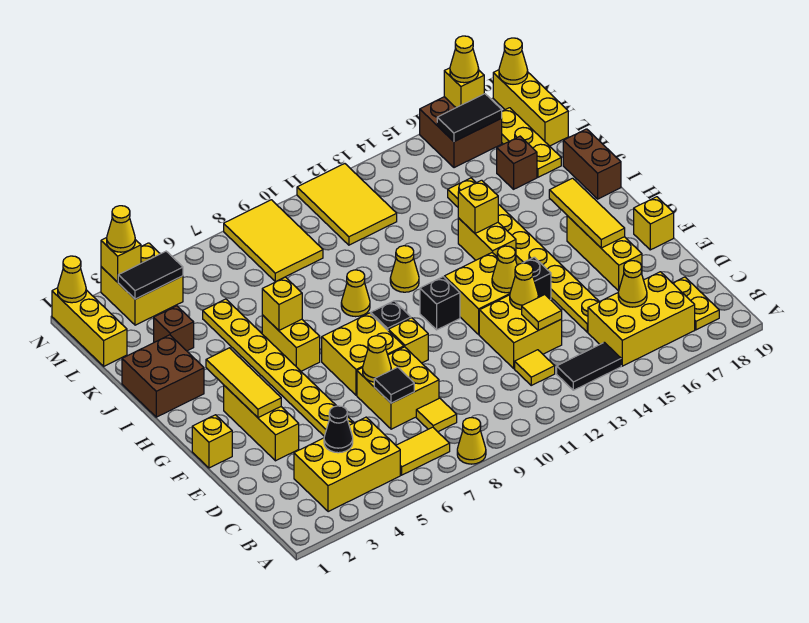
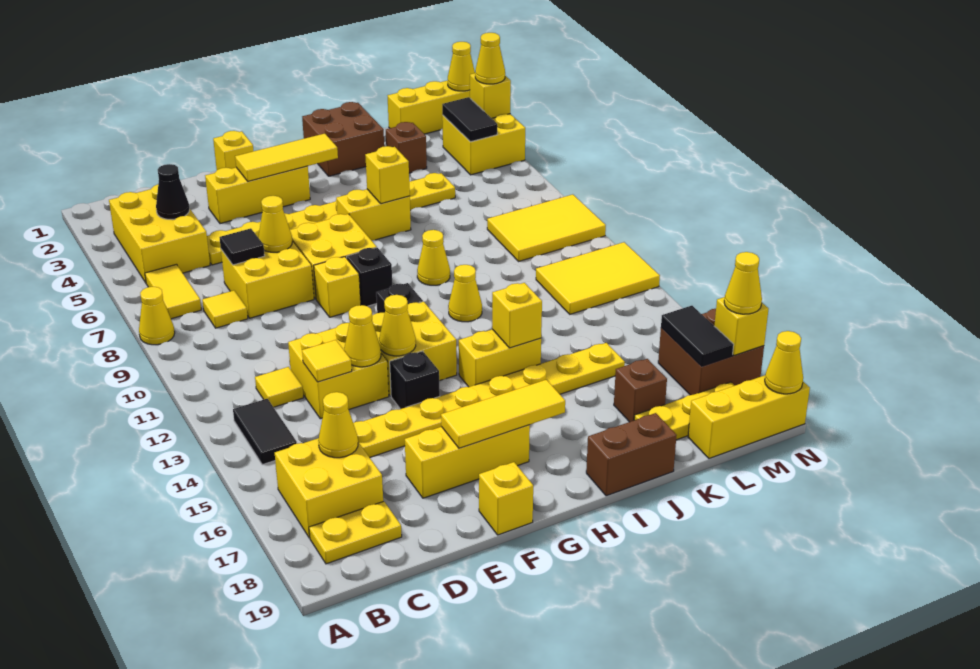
yellow brick B15:C17 level 1 -> yellow brick B16:C17 level 1

